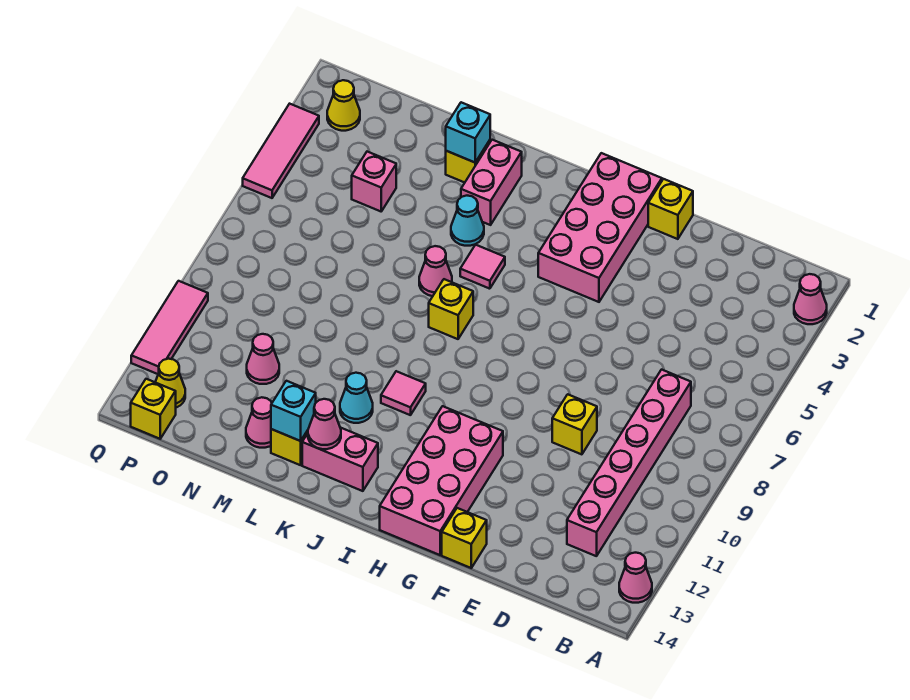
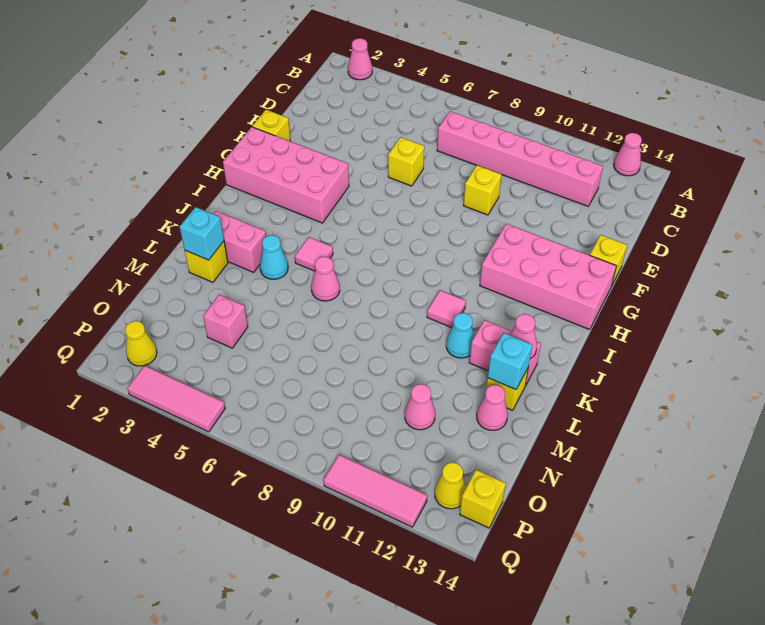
yellow brick J7 level 1 -> yellow brick E6 level 1
pink brick J13:K13 level 1 -> pink brick K12:K13 level 1

